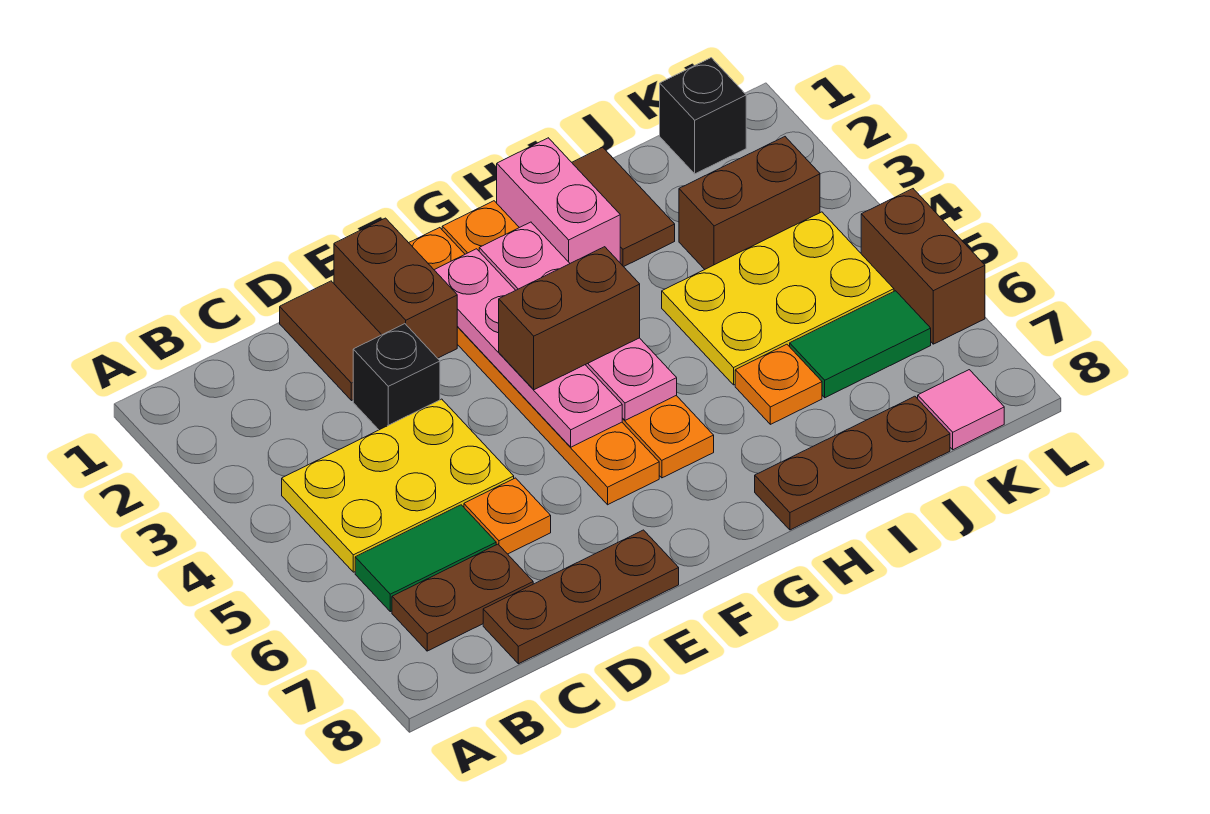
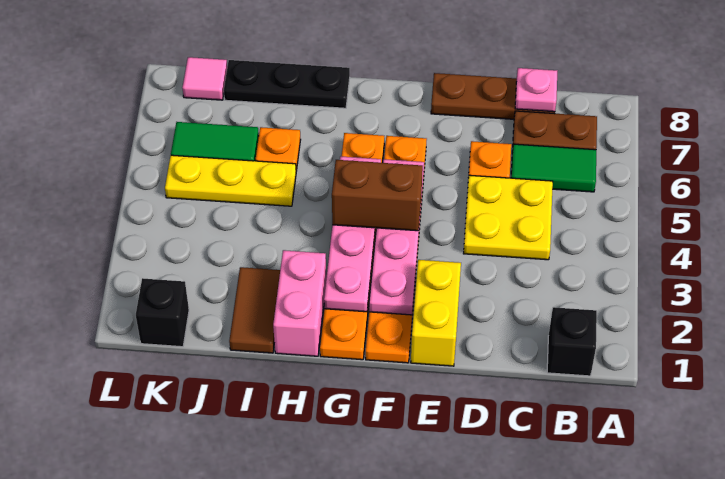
yellow plate B4:D5 level 1 -> yellow plate C4:D5 level 1
none -> pink plate C8 level 2
brown tile D1:D2 level 1 -> none
black brick D3 level 1 -> black brick B1 level 1
brown brick E1:E2 level 1 -> yellow brick E1:E2 level 1
brown plate H8:J8 level 1 -> black plate H8:J8 level 1
yellow plate I4:K5 level 1 -> yellow plate I5:K5 level 1
brown brick J3:K3 level 1 -> none
brown brick L5:L6 level 1 -> none

